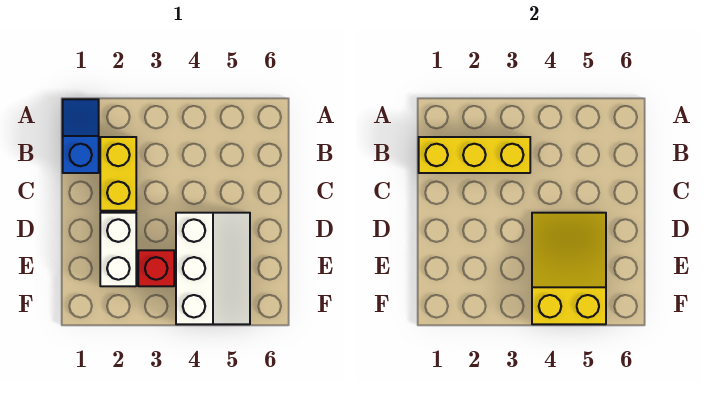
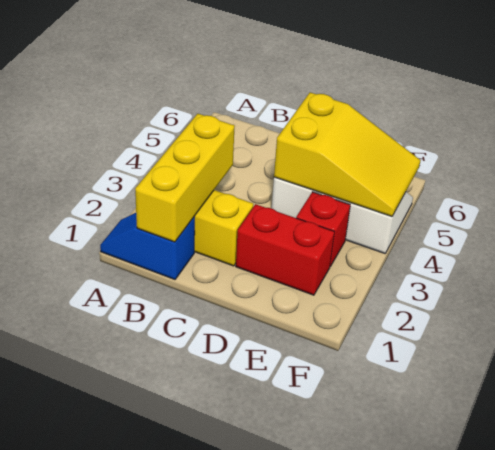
white brick D2:E2 level 1 -> red brick D2:E2 level 1
yellow slope D4:F5 level 2 top F -> yellow slope D4:F5 level 2 top D

